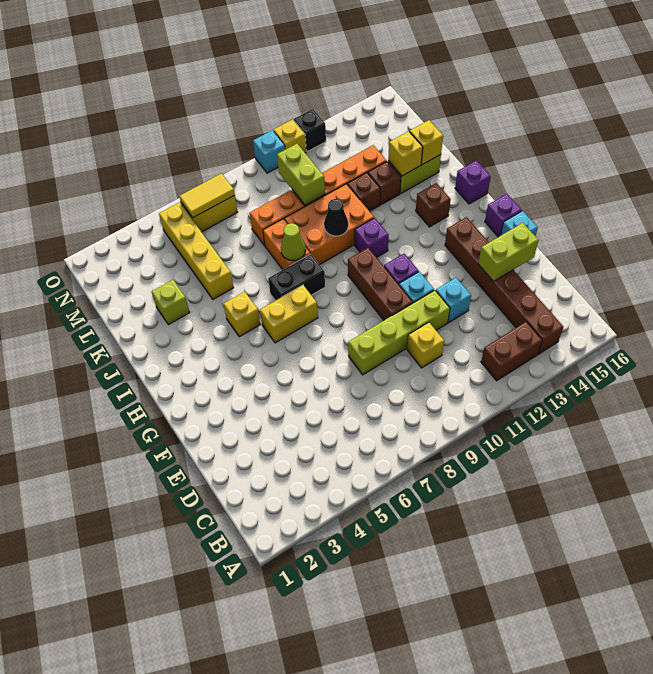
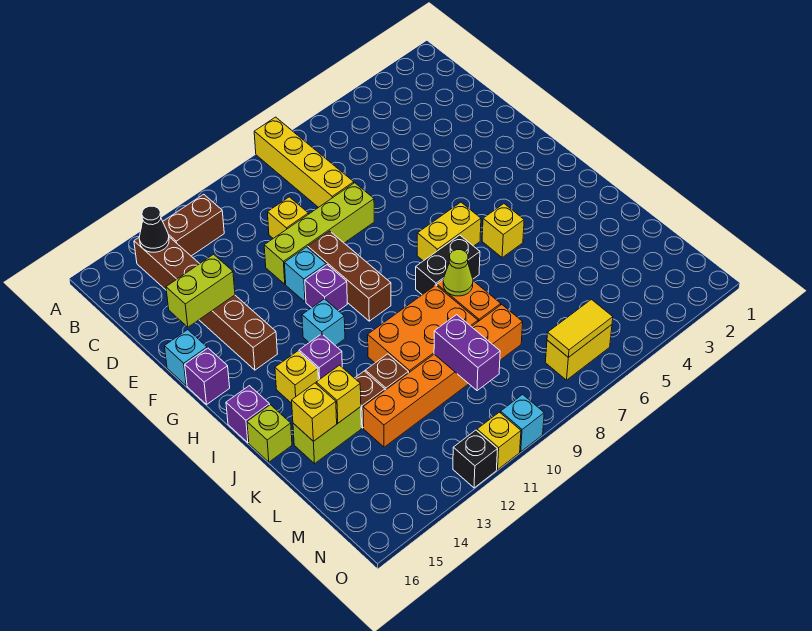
cyan brick E12 level 1 -> cyan brick H12 level 1
purple brick I11 level 1 -> purple brick I13 level 1
brown brick I14 level 1 -> yellow brick I14 level 1
black cone J10 level 2 -> black cone B14 level 2
lime brick K3 level 1 -> lime brick J16 level 1
yellow brick K5:N5 level 1 -> yellow brick A8:D8 level 1
lime brick L10:M10 level 2 -> purple brick L10:M10 level 2

